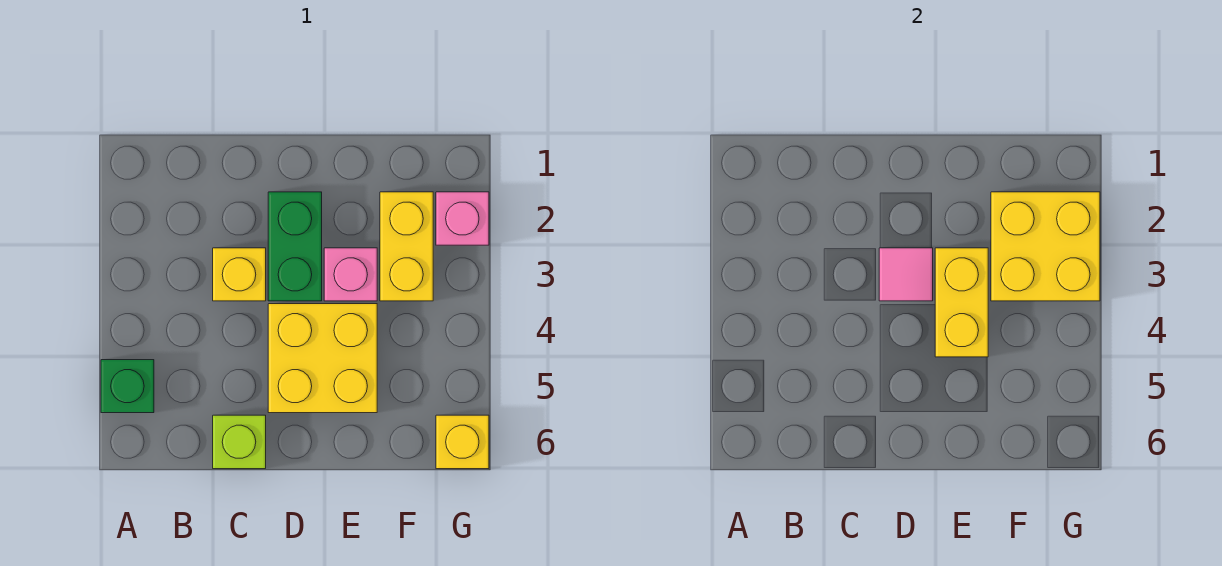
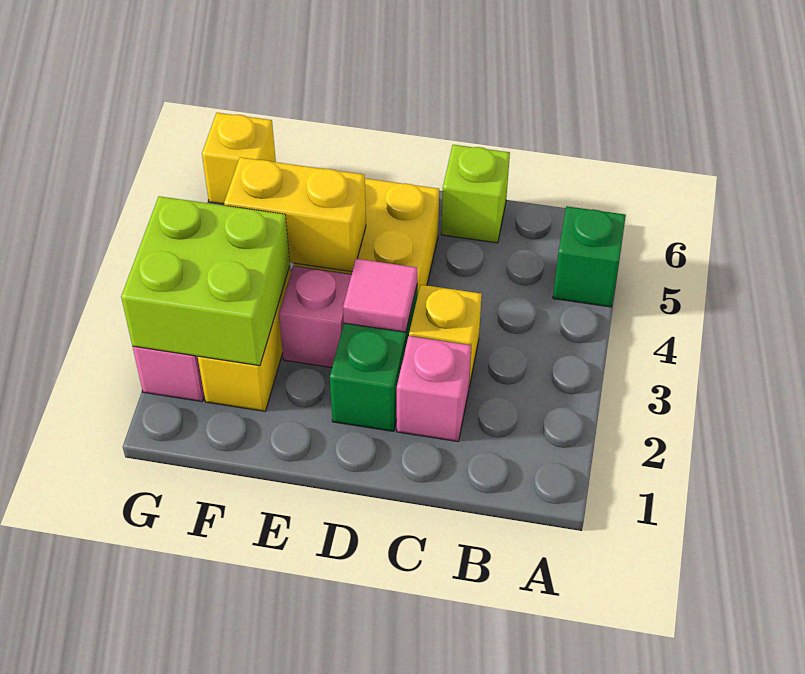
none -> pink brick C2 level 1
yellow brick E3:E4 level 2 -> yellow brick E4:F4 level 2
yellow brick F2:G3 level 2 -> lime brick F2:G3 level 2

